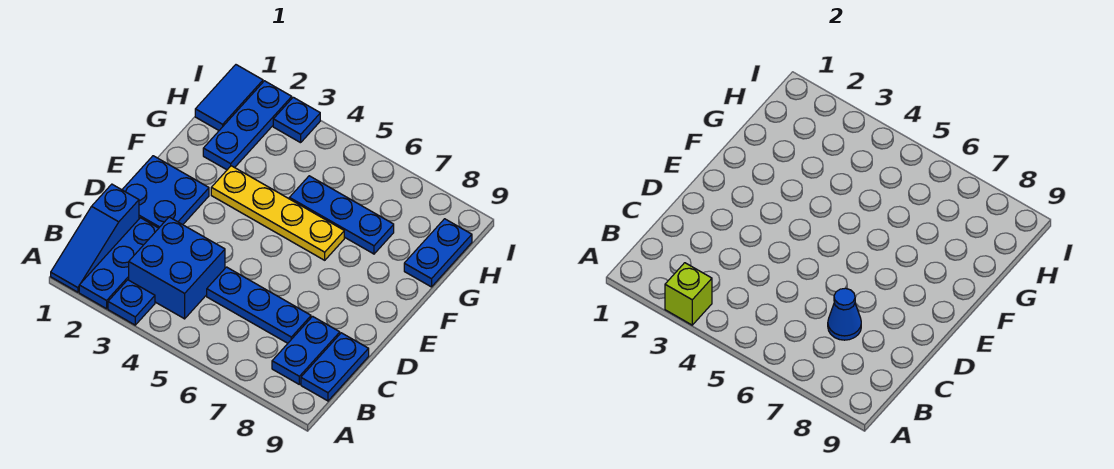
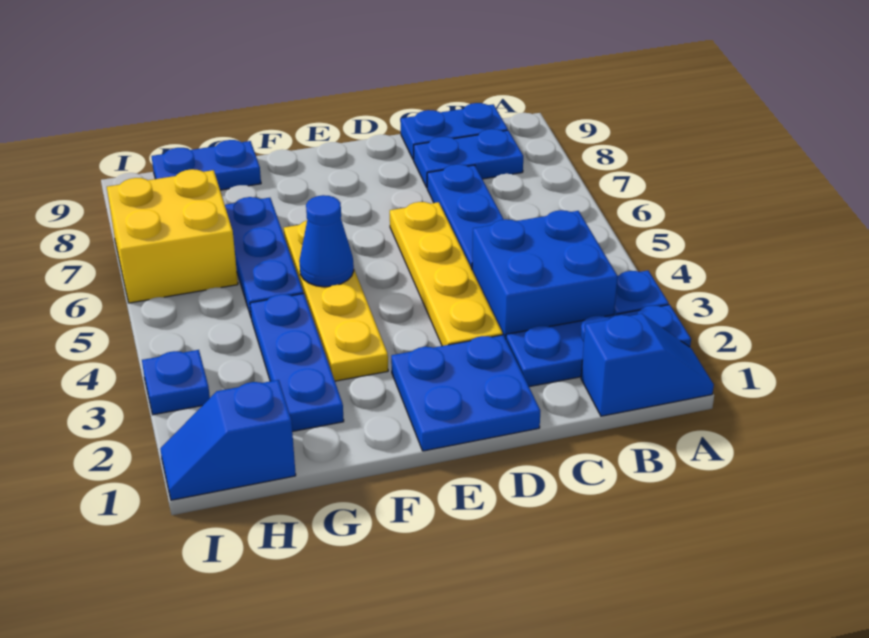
blue slope A1:C1 level 1 top C -> blue slope A1:B1 level 1 top B
lime brick A3 level 2 -> none
blue cone C7 level 2 -> blue cone F5 level 2
none -> yellow plate D3:D6 level 1
blue plate G2:I2 level 1 -> blue plate G2:G4 level 1
blue tile H1:I1 level 1 -> blue slope H1:I1 level 1 top H
none -> yellow brick H6:I7 level 1

